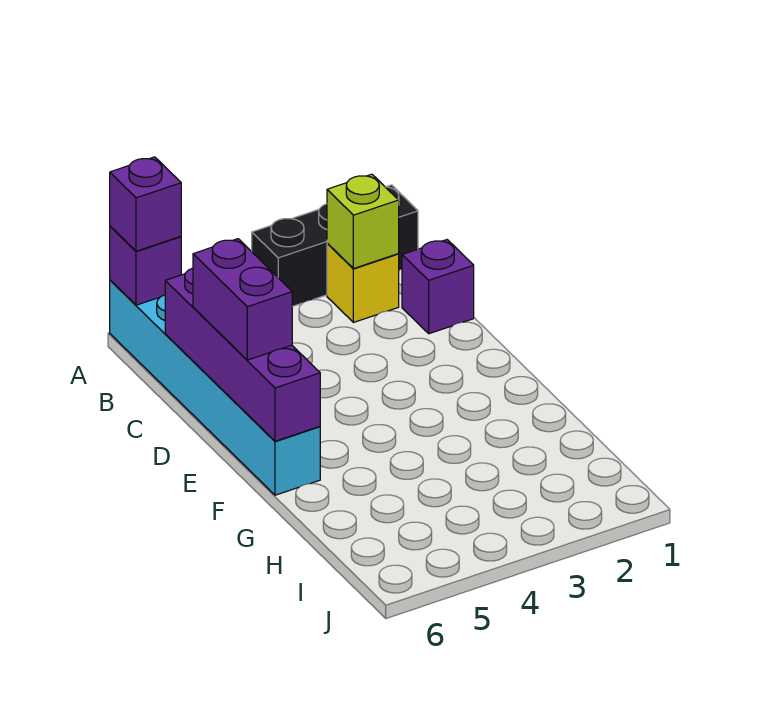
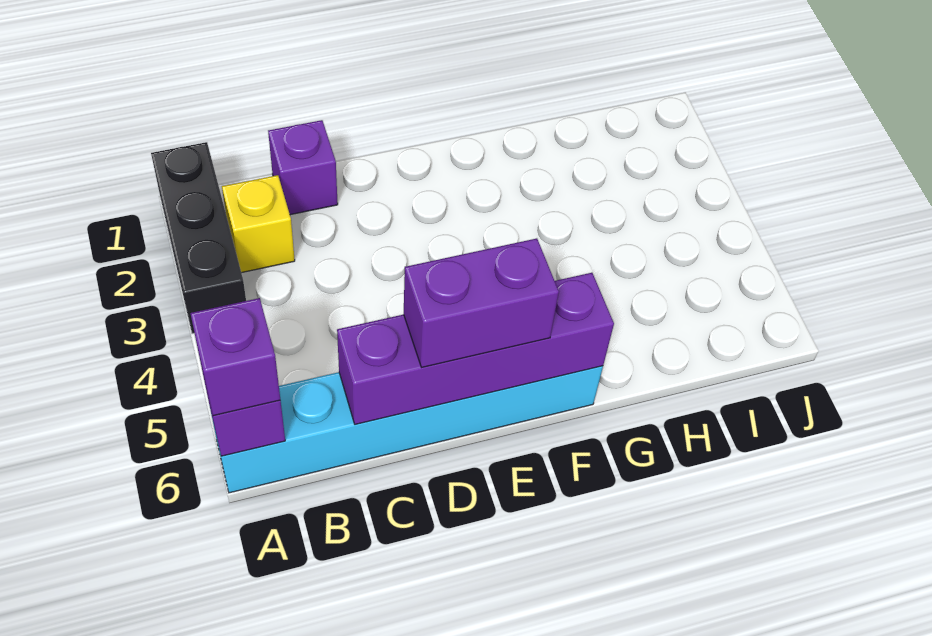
lime brick B2 level 2 -> none

